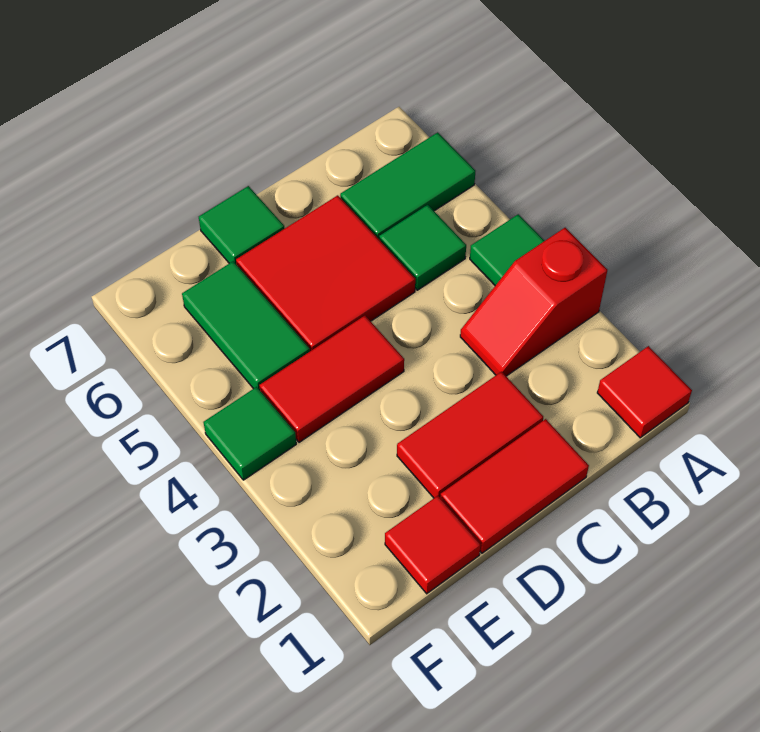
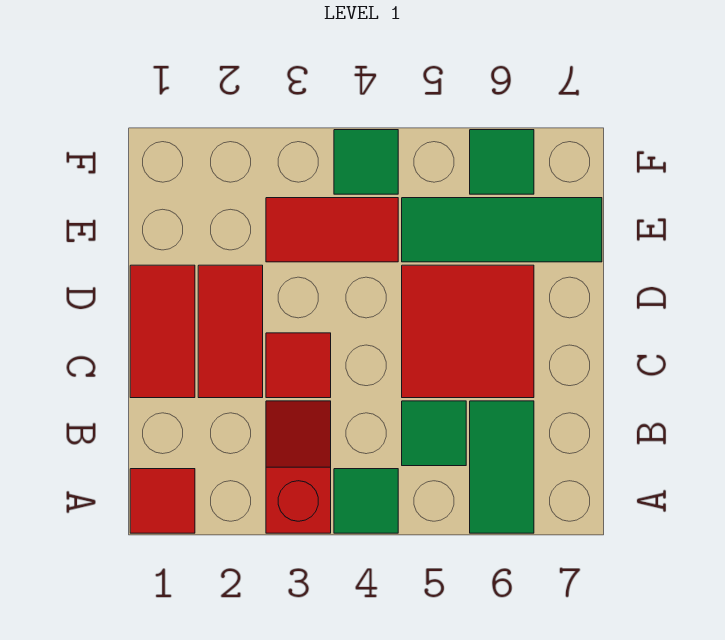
red tile D4:E4 level 1 -> red tile E3:E4 level 1
green tile D7 level 1 -> green tile F6 level 1
red tile E1 level 1 -> red tile C3 level 1
green tile E5:E6 level 1 -> green tile E5:E7 level 1

